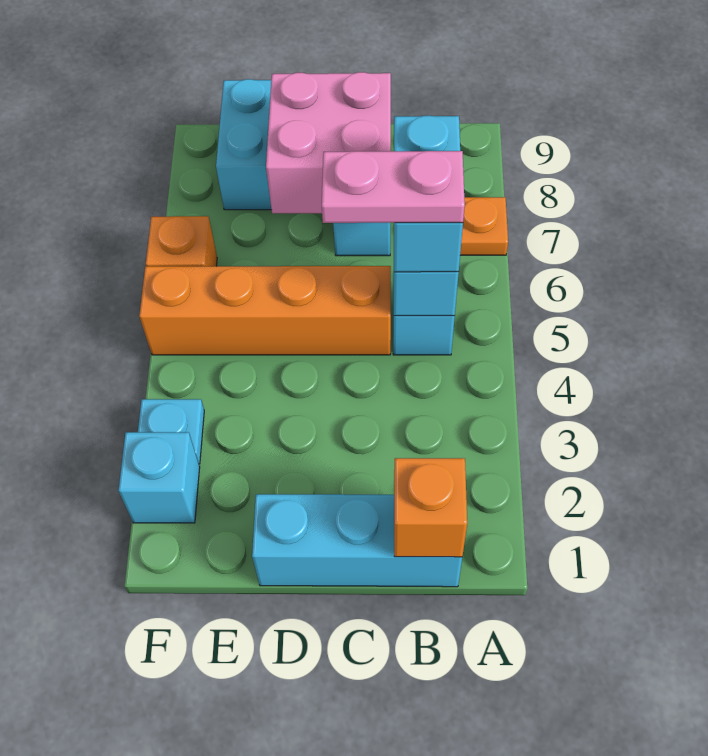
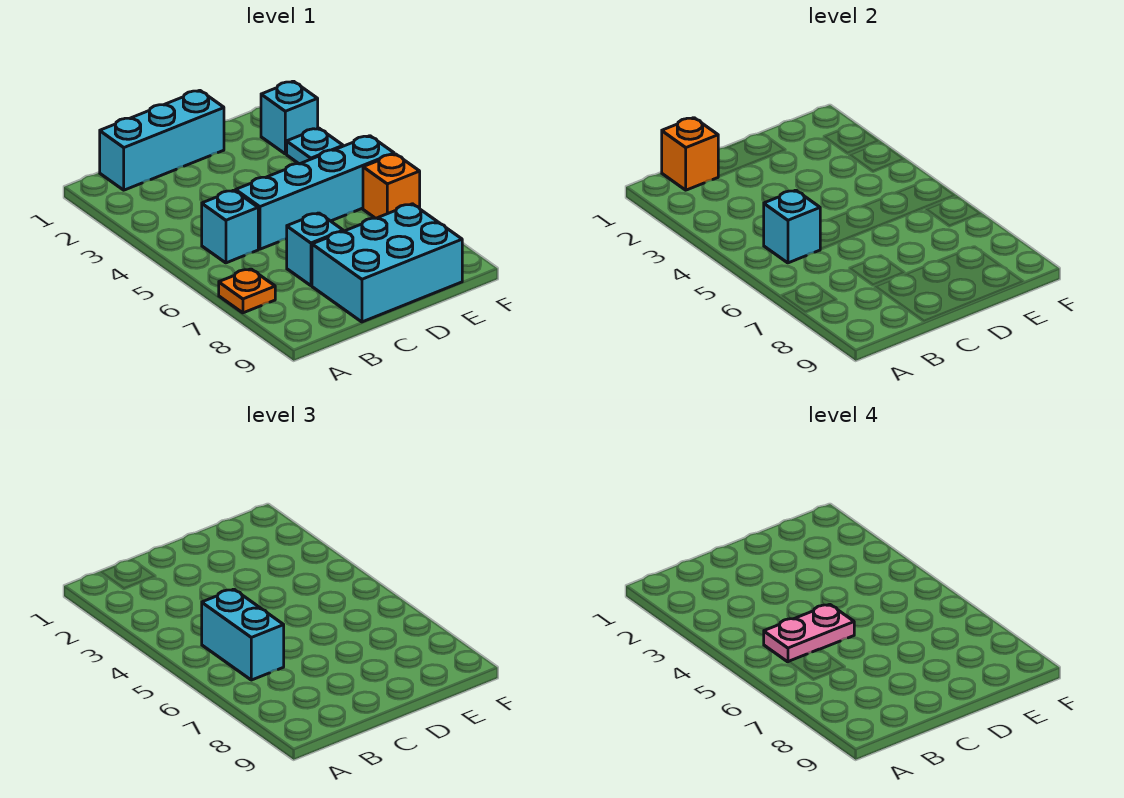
orange brick C5:F5 level 1 -> cyan brick C5:F5 level 1
pink brick C7:D8 level 2 -> none

